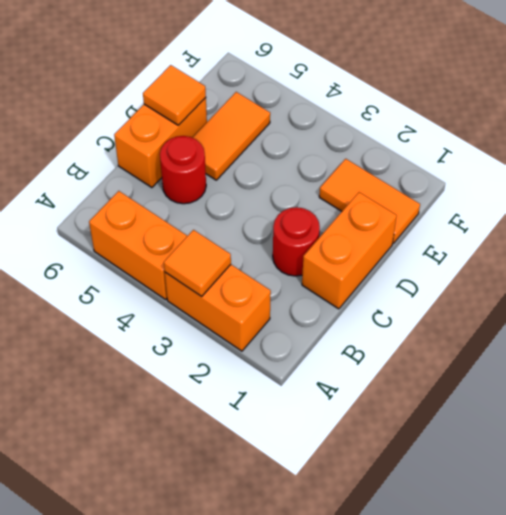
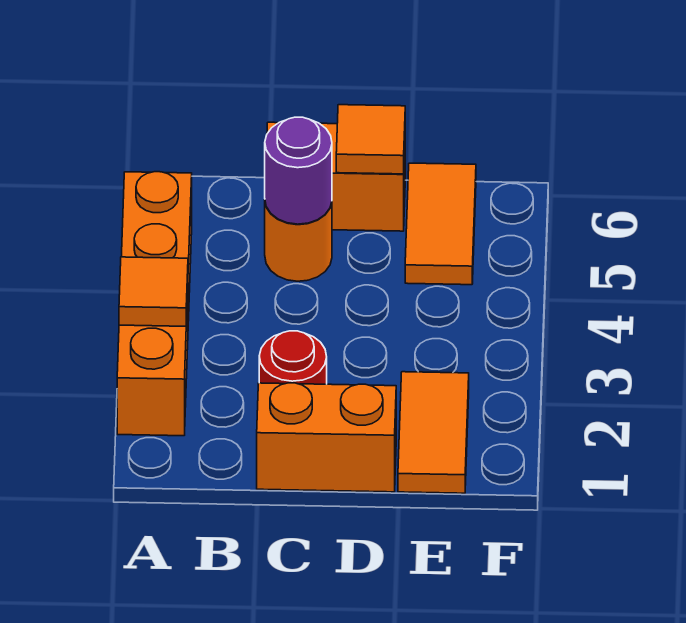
red round brick C5 level 1 -> orange round brick C5 level 1
none -> purple round brick C5 level 2
orange tile D5:E5 level 1 -> orange tile E5:E6 level 1

